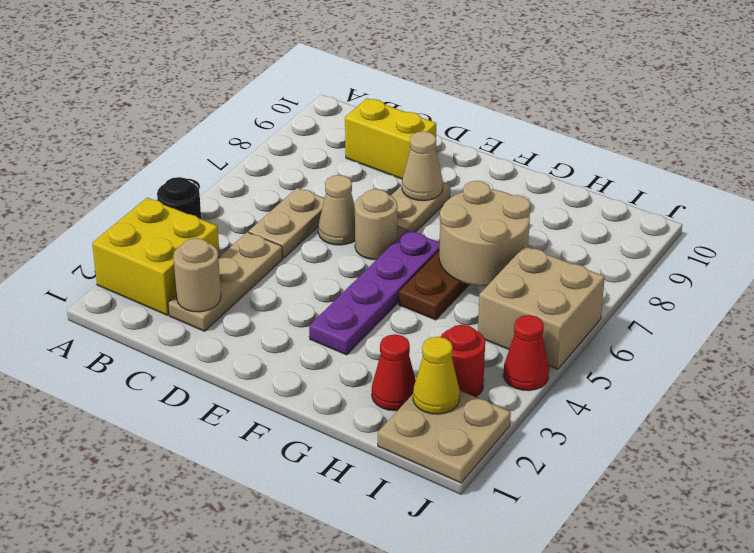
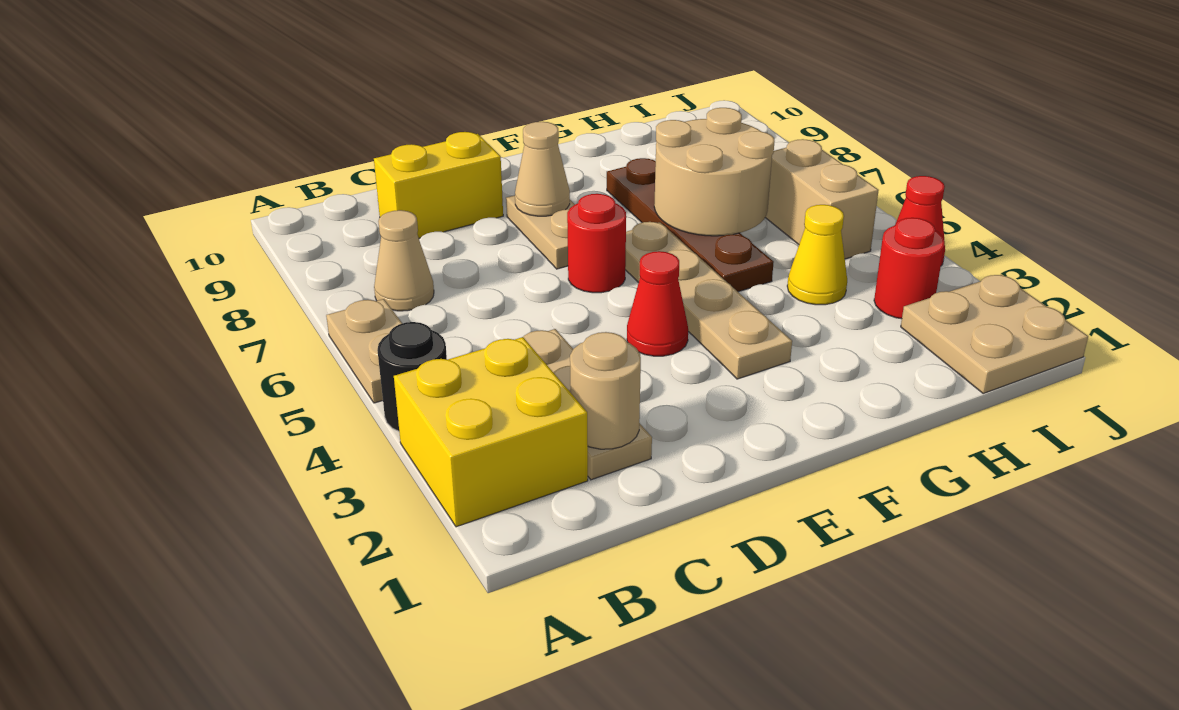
tan plate C5:C6 level 1 -> tan plate A5:A6 level 1
tan cone D6 level 1 -> tan cone B7 level 1
tan round brick E6 level 1 -> red round brick E6 level 1
purple plate F3:F6 level 1 -> tan plate F3:F6 level 1
red cone H2 level 1 -> red cone E4 level 1
yellow cone I2 level 2 -> yellow cone H4 level 1
tan brick I5:J6 level 1 -> tan brick I5:I6 level 1

